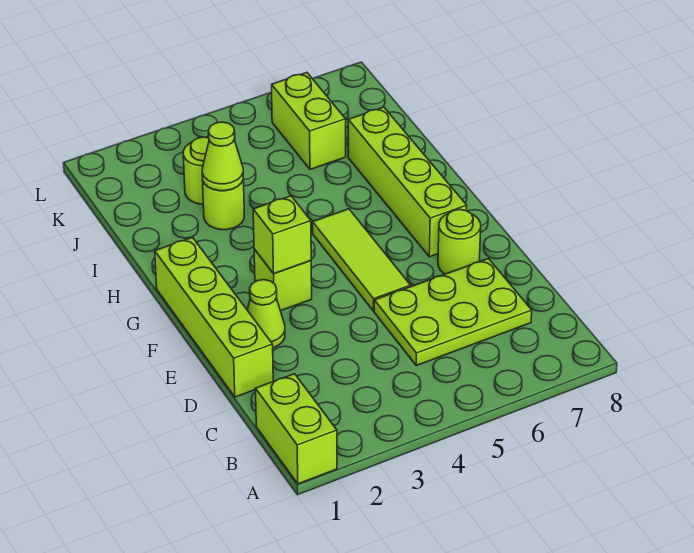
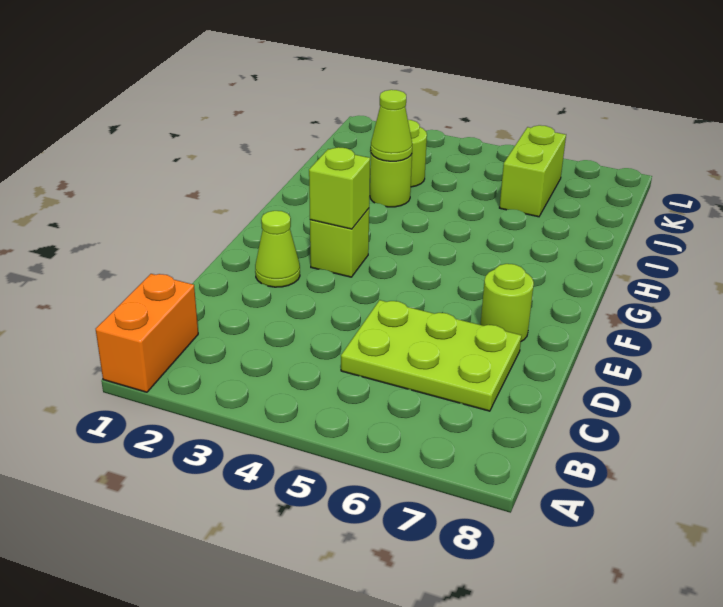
lime brick A1:B1 level 1 -> orange brick A1:B1 level 1
lime brick D1:G1 level 1 -> none
lime tile E5:G5 level 1 -> none
lime brick F7:I7 level 1 -> none

